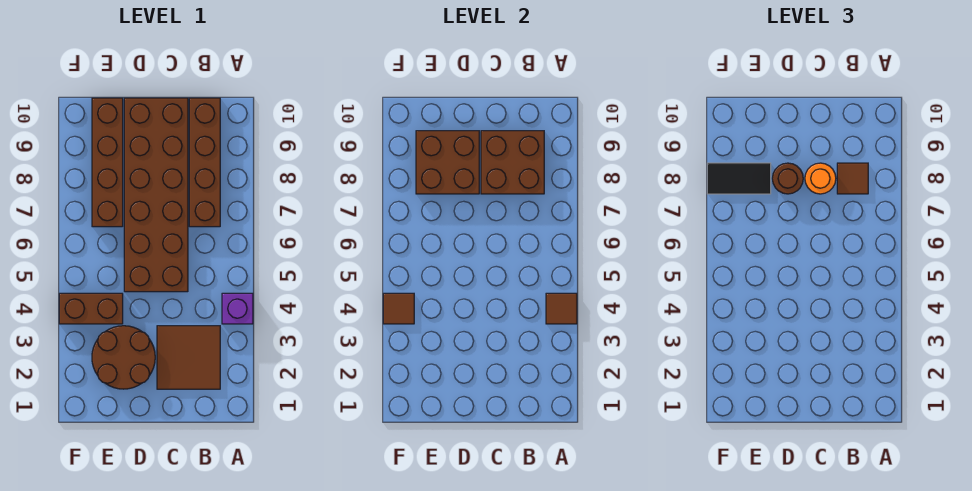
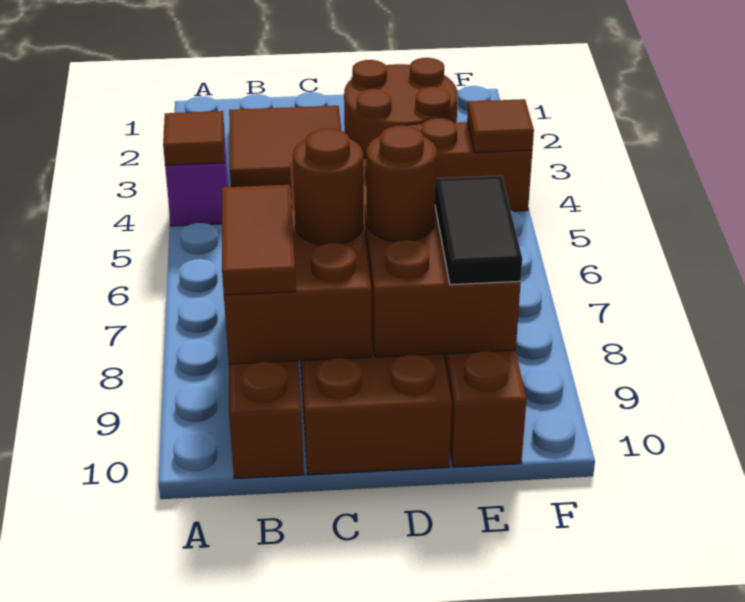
brown tile B8 level 3 -> brown tile B8:B9 level 3
orange round brick C8 level 3 -> brown round brick C8 level 3
black tile E8:F8 level 3 -> black tile E8:E9 level 3

